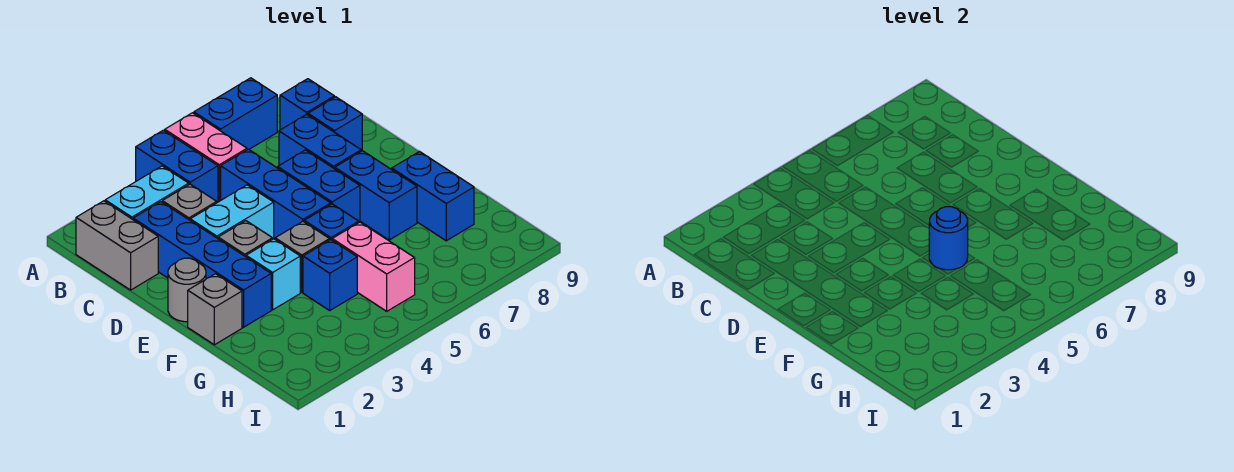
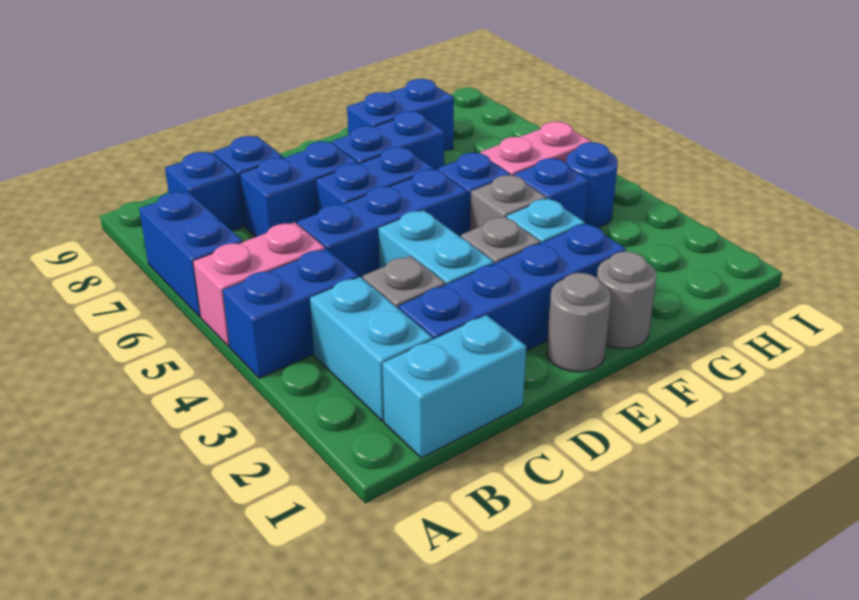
grey brick B1:C1 level 1 -> cyan brick B1:C1 level 1
grey brick F1 level 1 -> grey round brick F1 level 1
blue round brick F5 level 2 -> blue round brick H4 level 1

